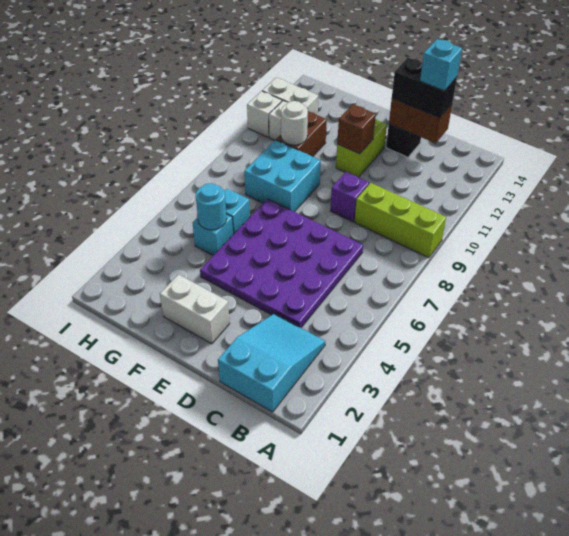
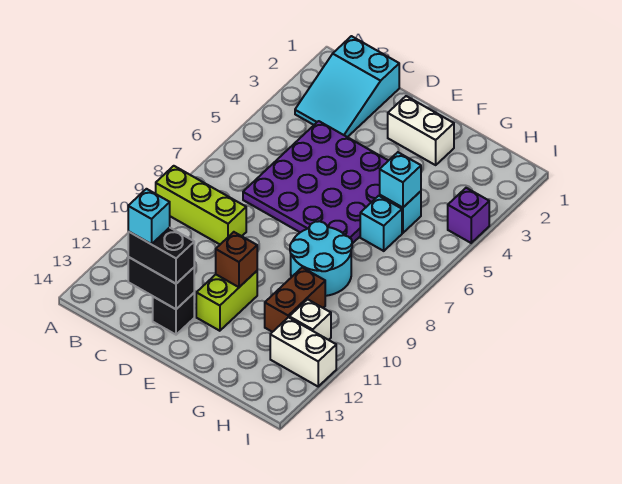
brown brick C13:D13 level 2 -> black brick C13:D13 level 2
purple brick D9 level 1 -> purple brick I4 level 1
cyan brick F8:G9 level 1 -> cyan round brick F8:G9 level 1
cyan round brick G5 level 2 -> cyan brick G5 level 2
white round brick G10 level 2 -> none
white brick I11 level 1 -> none

